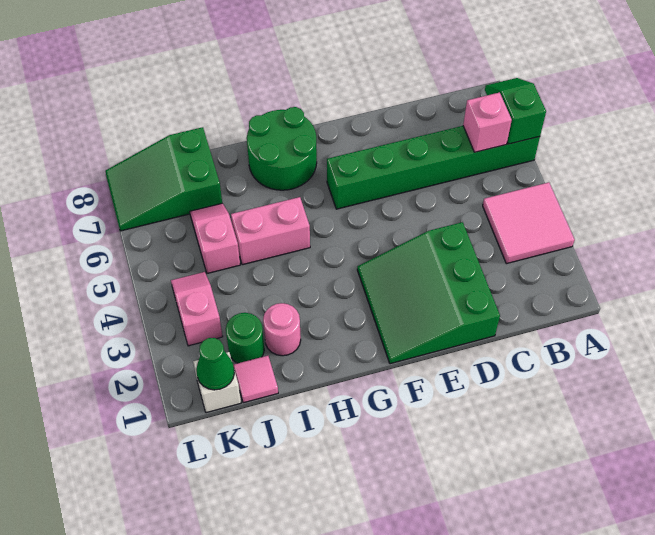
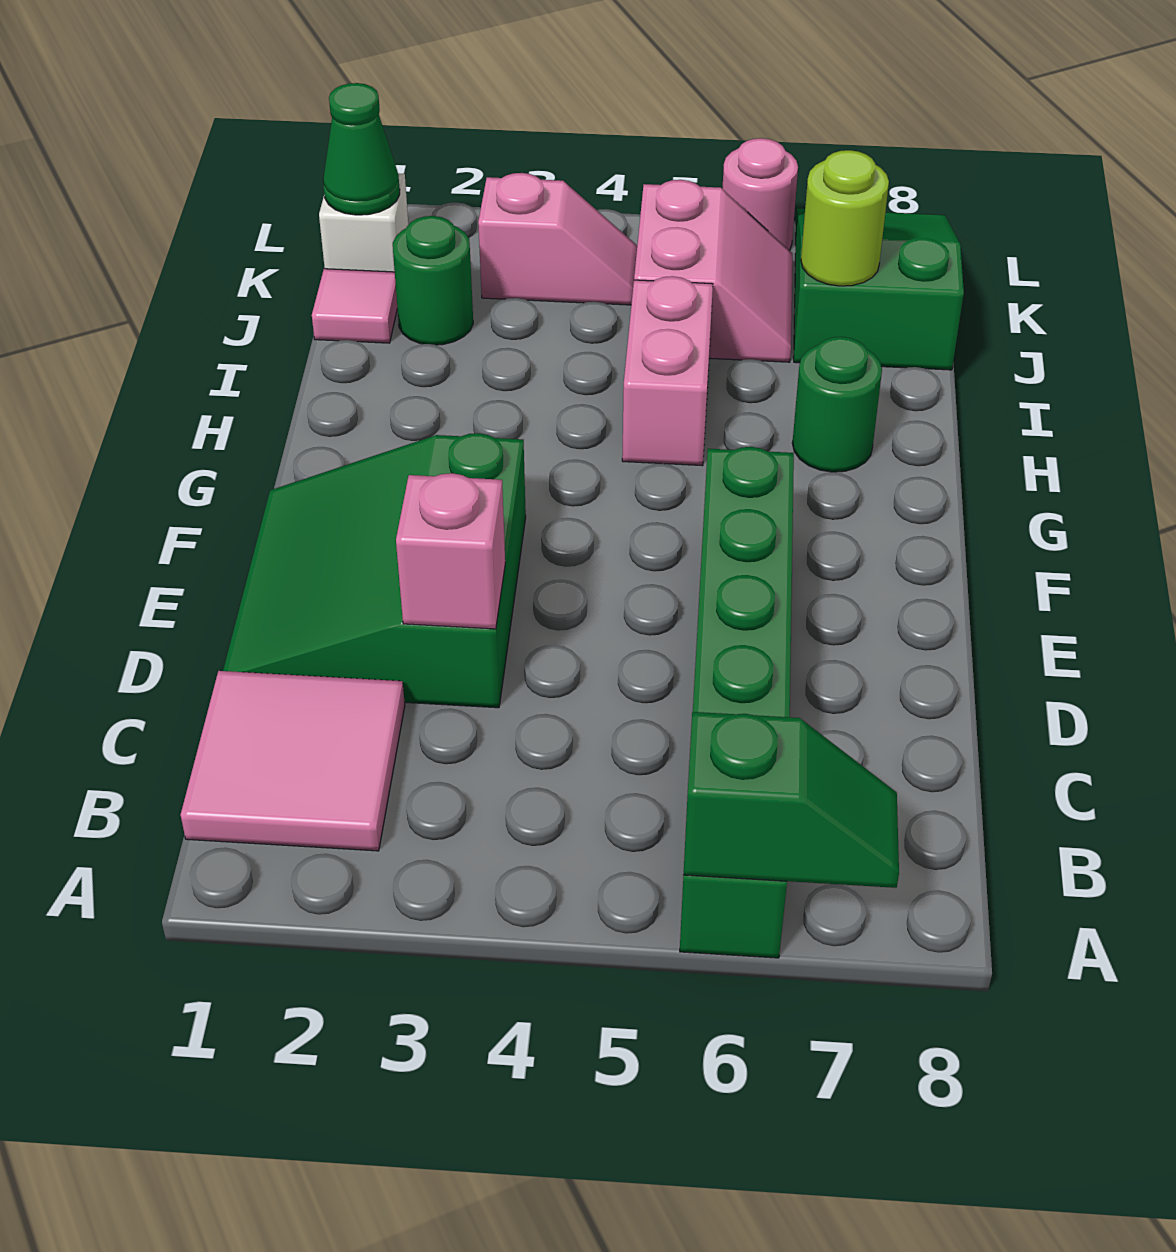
pink tile A3:B4 level 1 -> pink tile B1:C2 level 1
pink brick B6 level 2 -> pink brick D3 level 2
green slope D1:F3 level 1 top D -> green slope D1:F3 level 1 top 3
green round brick G7:H8 level 1 -> green round brick H7 level 1
pink round brick I2 level 1 -> pink round brick L6 level 1
pink slope J5:J6 level 1 top 5 -> pink slope J5:K6 level 1 top 5
none -> lime round brick J7 level 2

